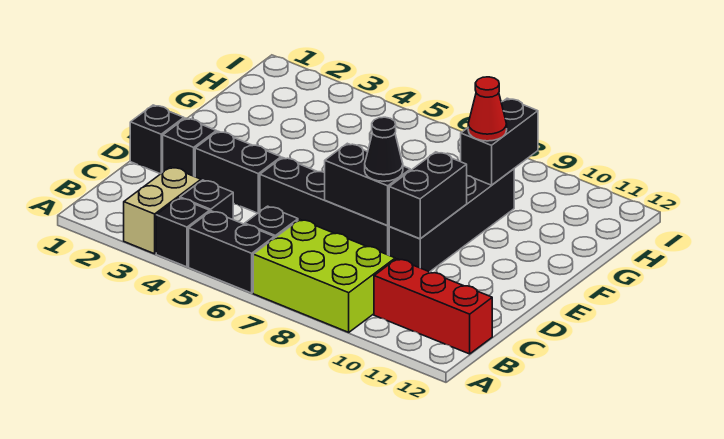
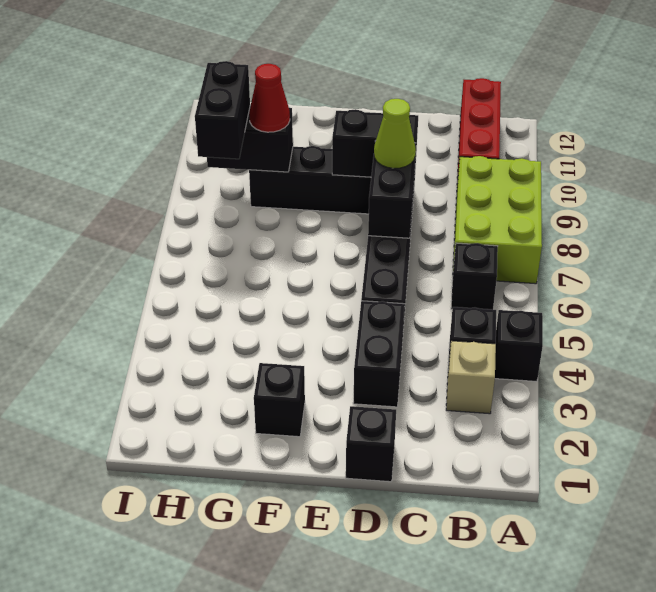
tan brick A3:B3 level 1 -> tan brick B3 level 1
black brick A5:A6 level 1 -> black brick H8:H9 level 3
black brick D2 level 1 -> black brick F2 level 1
black cone D8 level 3 -> lime cone D8 level 3

